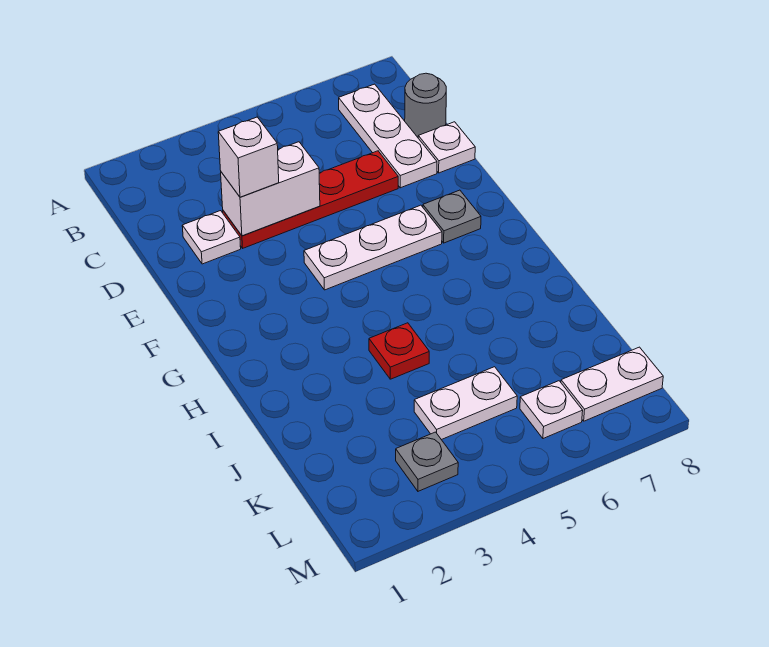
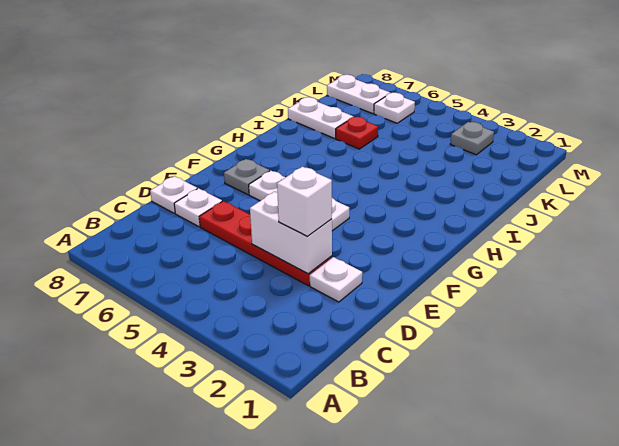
white plate B7:D7 level 1 -> white plate D7 level 1
grey round brick C8 level 1 -> none
red plate I4 level 1 -> red plate J6 level 1
white plate K4:K5 level 1 -> white plate J7:J8 level 1

